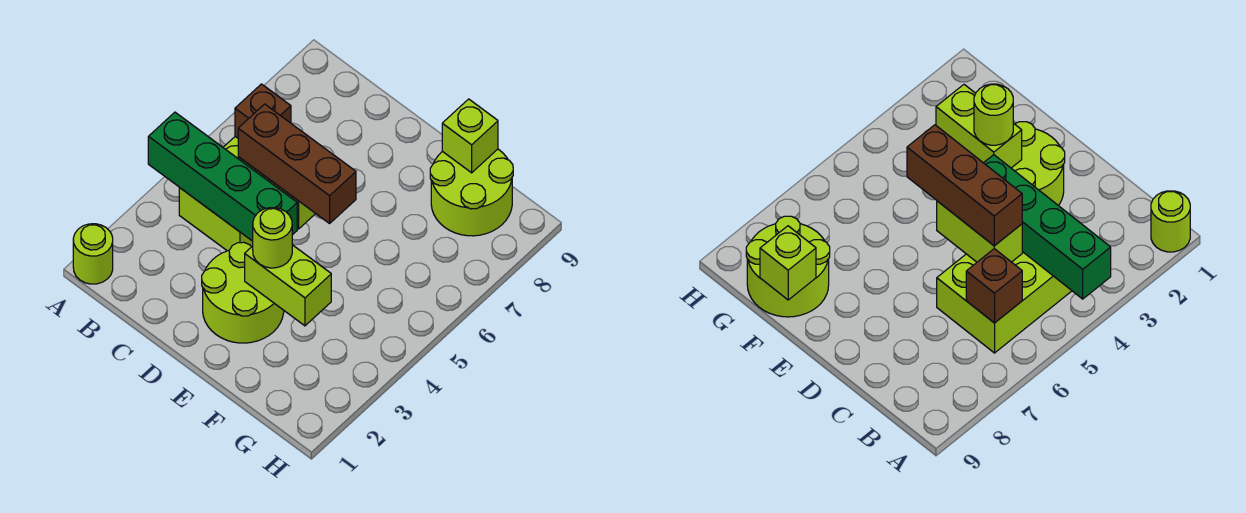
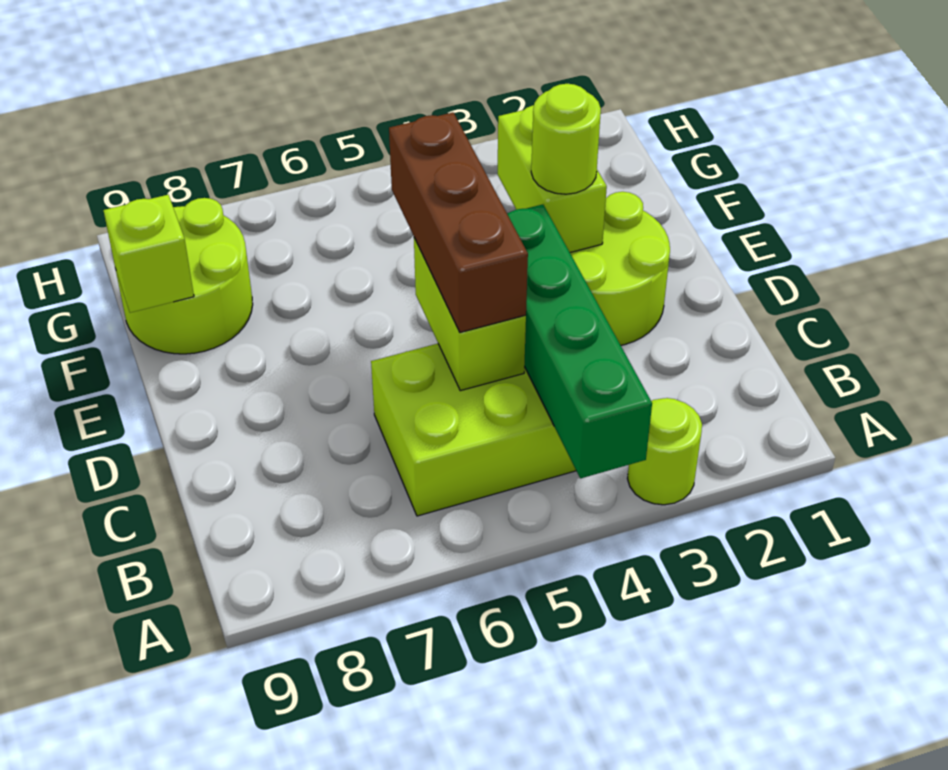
lime round brick A1 level 1 -> lime round brick A3 level 1
brown brick B6 level 2 -> none

